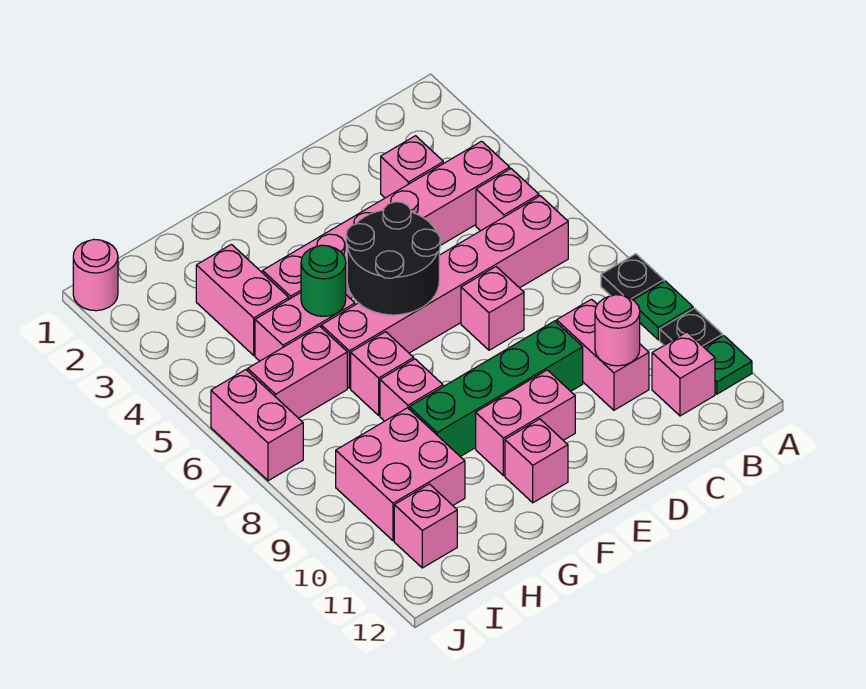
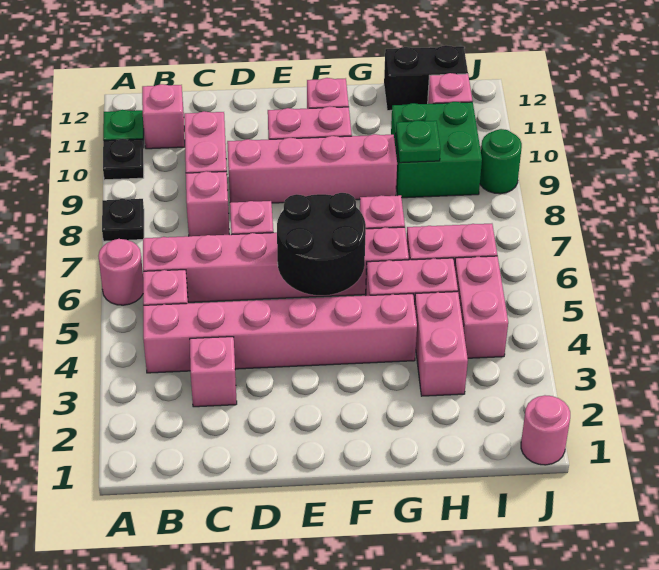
green plate A9 level 1 -> green plate H9 level 2
pink round brick C10 level 2 -> pink round brick A6 level 1
green brick D9:G9 level 1 -> pink brick D9:G9 level 1
green round brick G5 level 2 -> green round brick J9 level 1
pink brick G8 level 1 -> pink brick C8 level 1
pink brick H9:I10 level 1 -> green brick H9:I10 level 1
none -> black brick H12:I12 level 1
pink brick J6:J7 level 1 -> pink brick I4:I5 level 1

